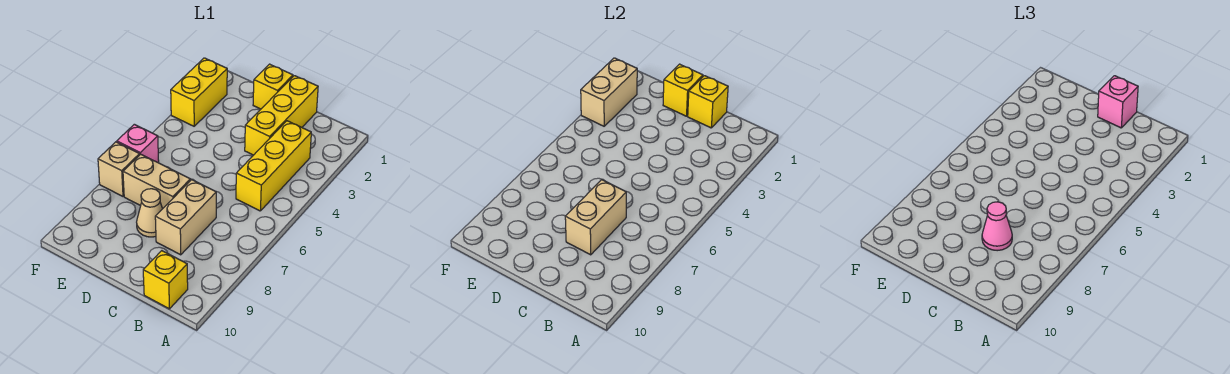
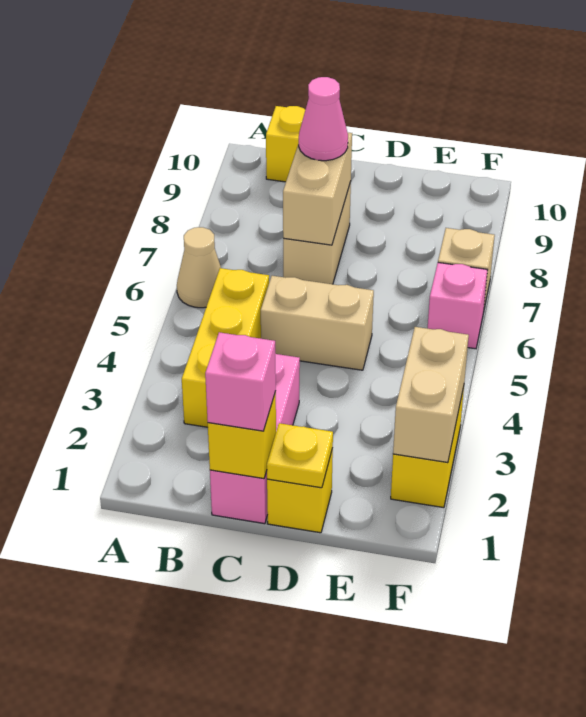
yellow brick C1:C3 level 1 -> pink brick C1:C3 level 1
yellow brick D1 level 2 -> yellow plate D1 level 2
tan brick D7:E7 level 1 -> tan brick C5:D5 level 1
tan cone D8 level 1 -> tan cone A6 level 1

